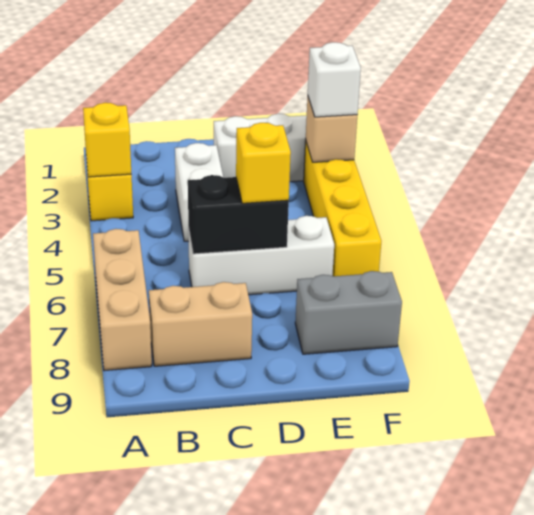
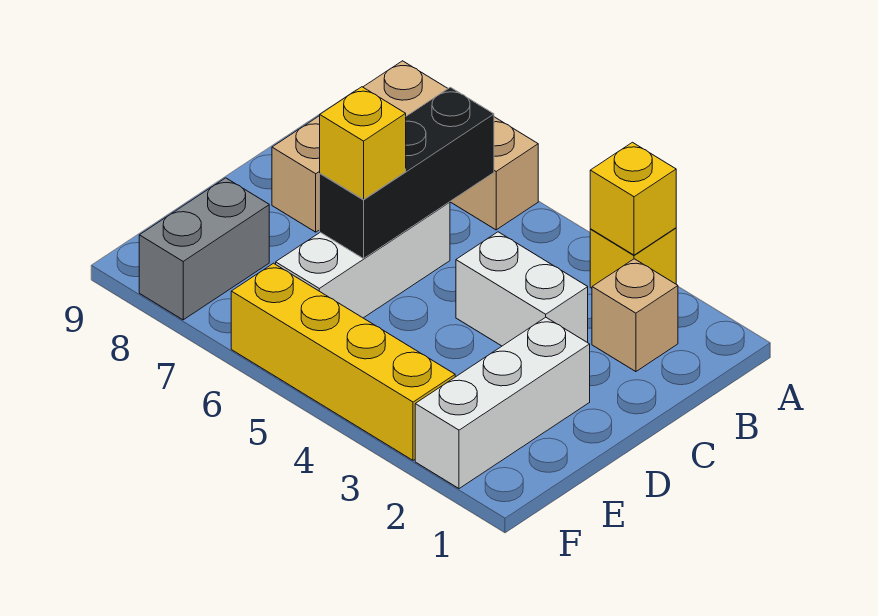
black brick C6:D6 level 2 -> black brick B6:D6 level 2
tan brick F3 level 2 -> tan brick B2 level 1
white brick F3 level 3 -> none

